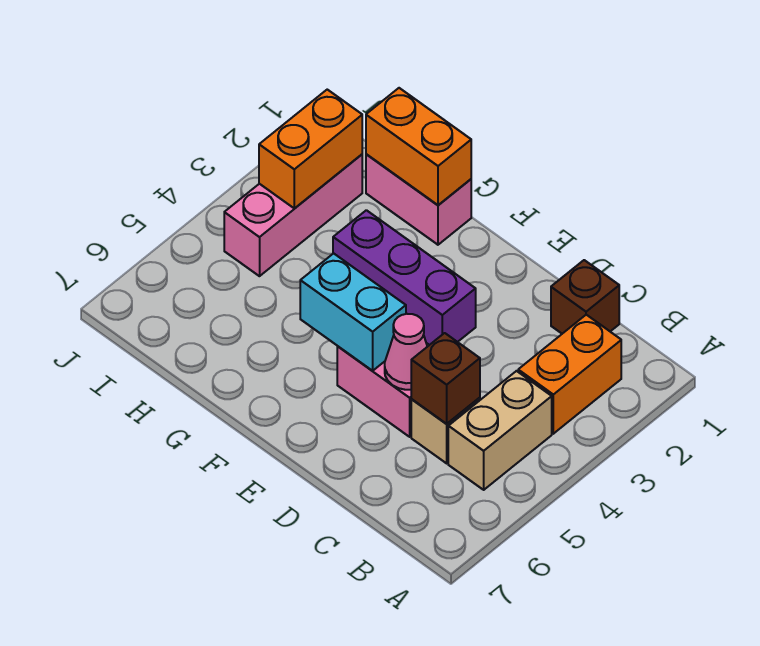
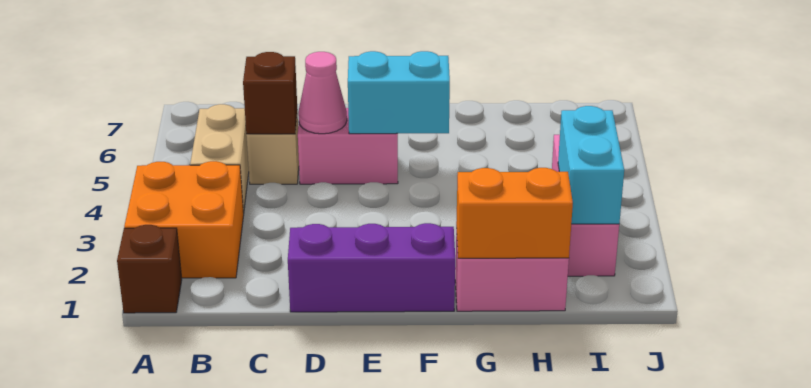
orange brick B2:B3 level 1 -> orange brick A2:B3 level 1
brown brick C1 level 1 -> brown brick A1 level 1
purple brick E3:G3 level 1 -> purple brick D1:F1 level 1
orange brick I2:I3 level 2 -> cyan brick I2:I3 level 2

